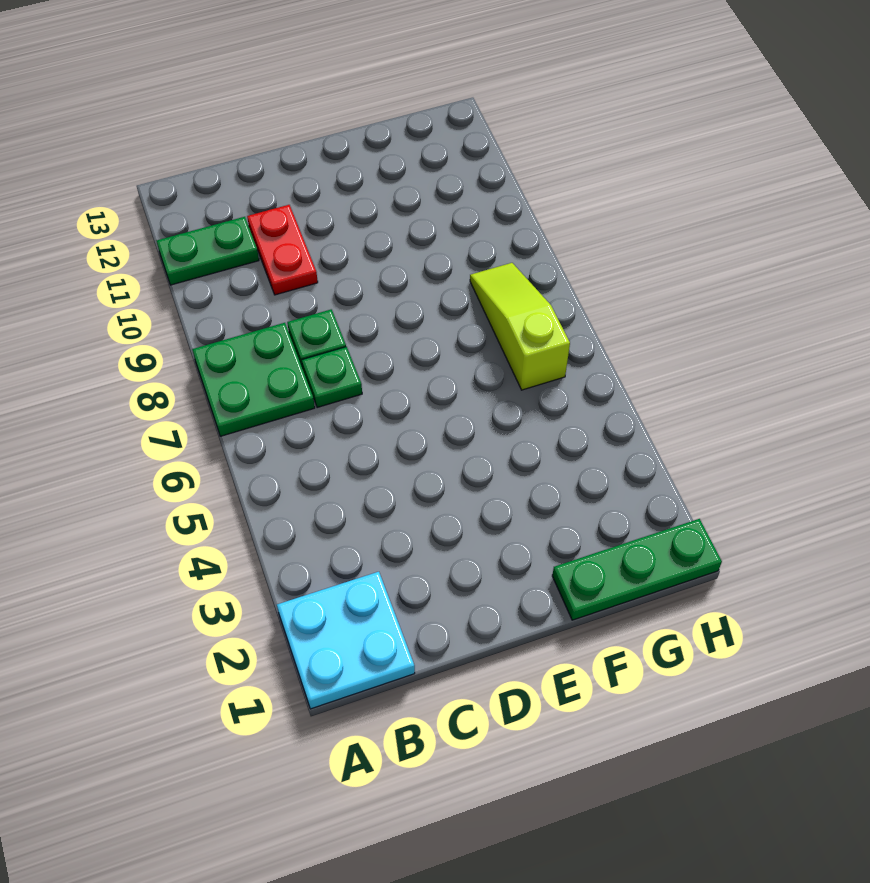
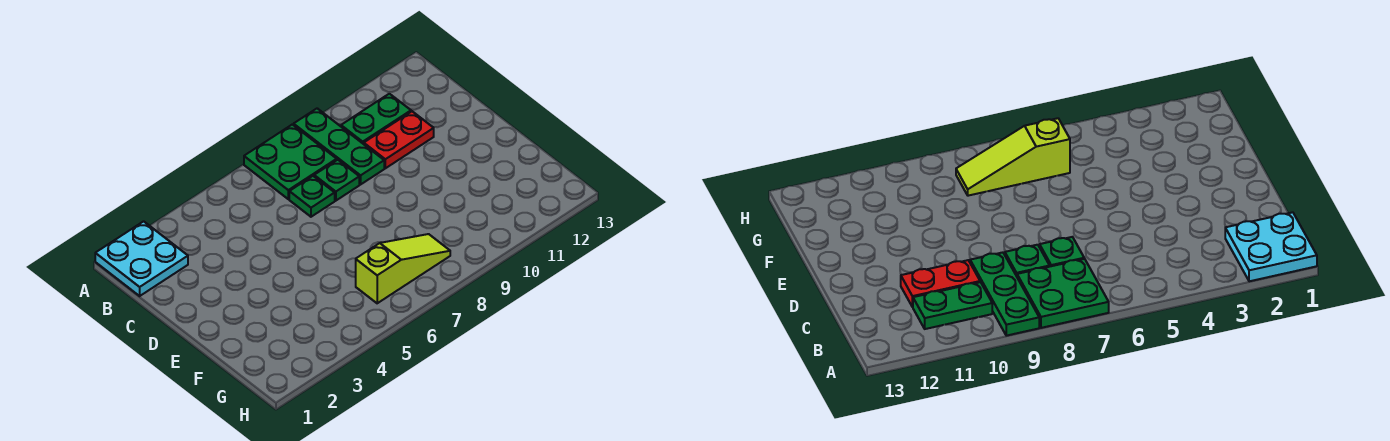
green plate A11:B11 level 1 -> green plate B10:B11 level 1
green plate F1:H1 level 1 -> green plate A9:C9 level 1

